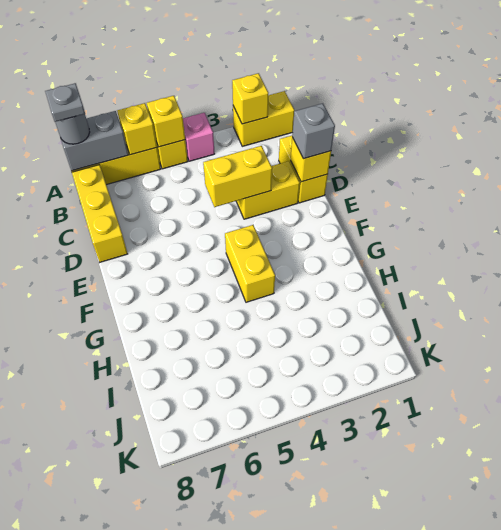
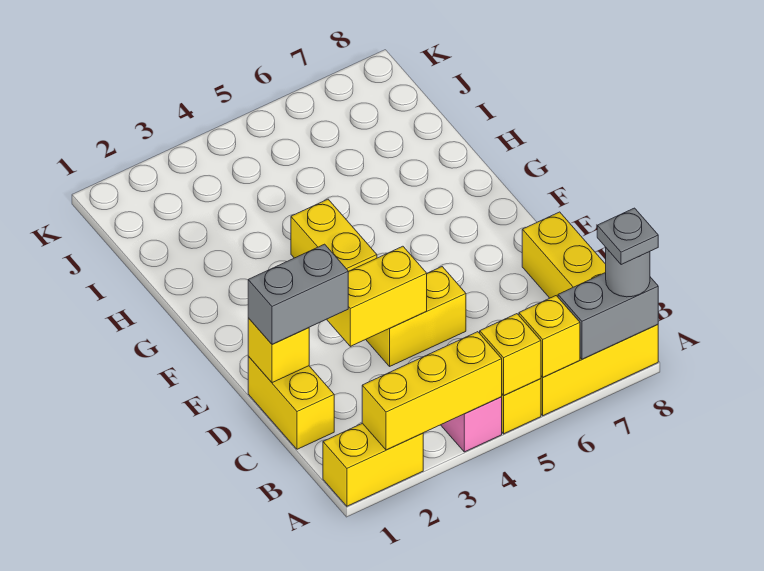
yellow brick A2 level 2 -> yellow brick A2:A4 level 2
grey brick D1 level 3 -> grey brick D1:D2 level 3
yellow brick D2:D3 level 1 -> yellow brick D4:D5 level 1

